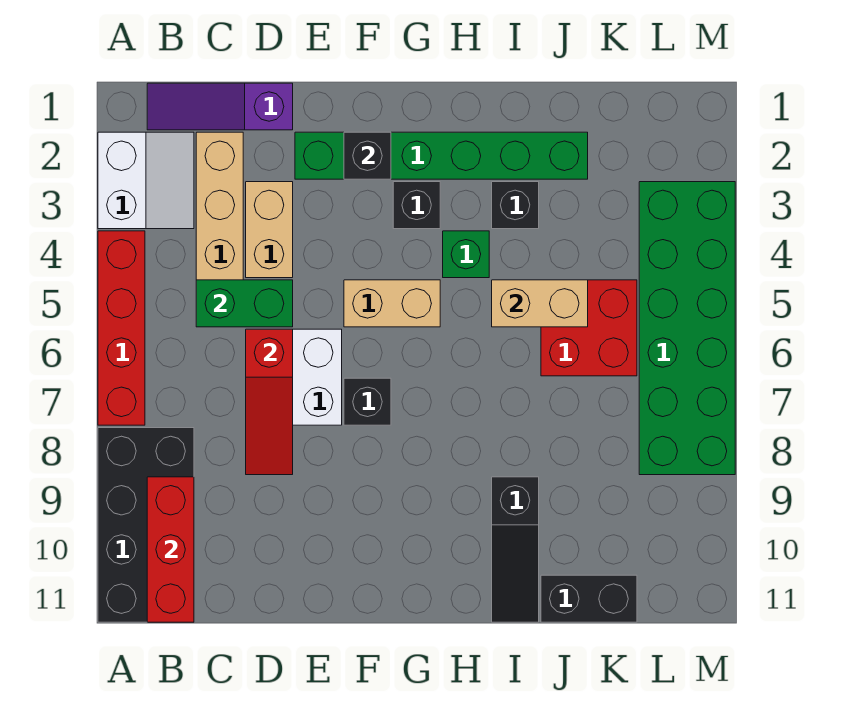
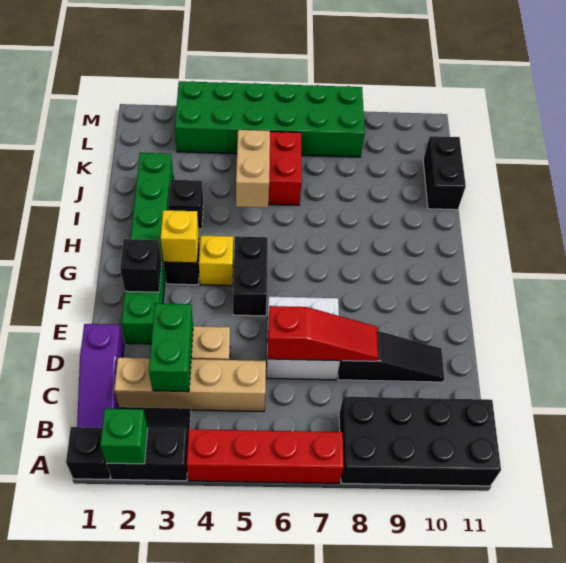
white slope A2:B3 level 1 top A -> black slope A2:B3 level 1 top A
red brick B9:B11 level 2 -> none
green brick C5:D5 level 2 -> green brick C3:D3 level 2
tan brick F5:G5 level 1 -> black brick F5:G5 level 1
black brick F7 level 1 -> black brick A1 level 1
none -> yellow brick G3 level 2
none -> yellow brick G4 level 1
green brick H4 level 1 -> green brick A2 level 2
black slope I9:I11 level 1 top 9 -> black slope D8:D10 level 1 top 8

